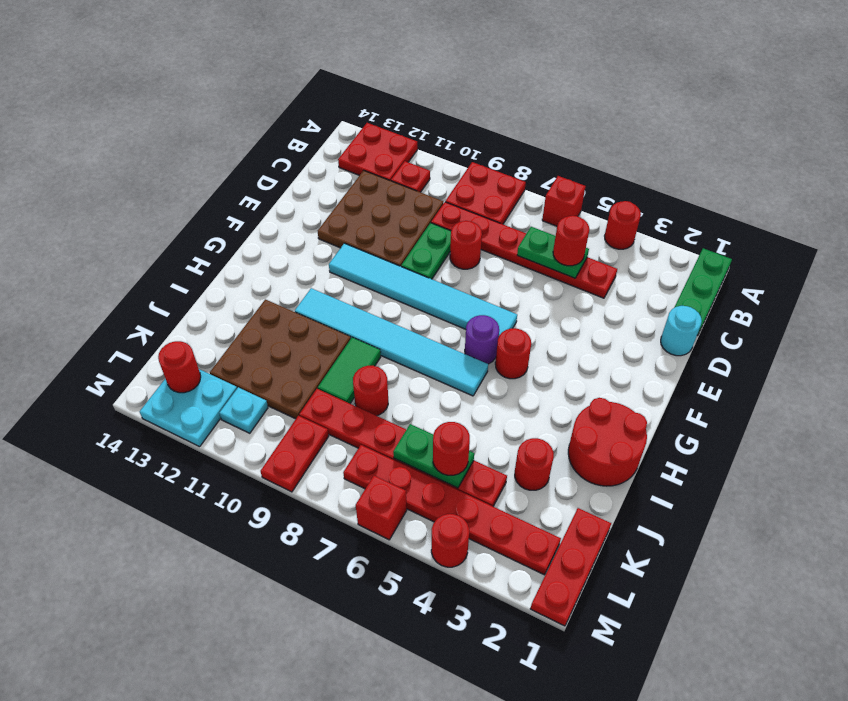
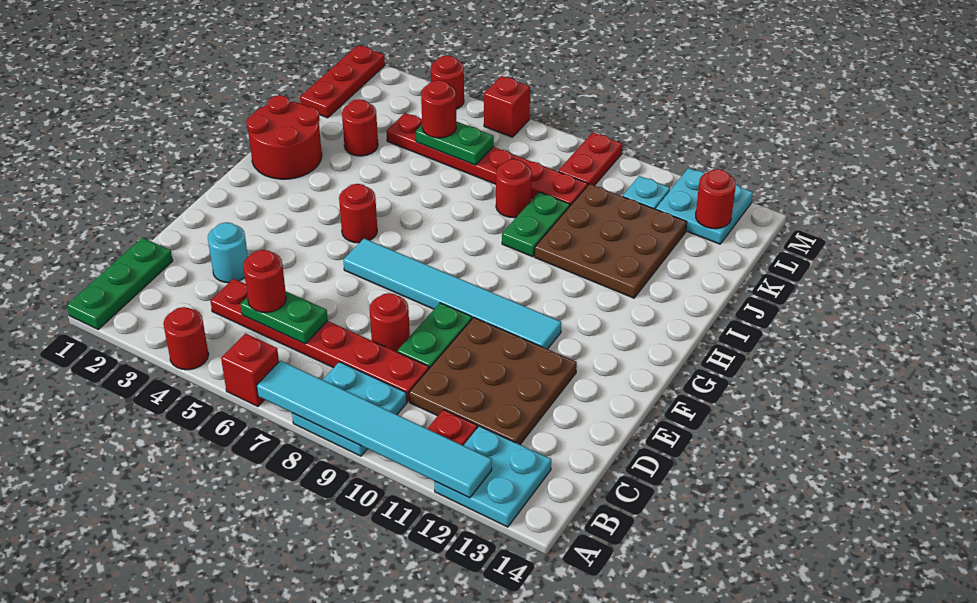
red plate A8:B9 level 1 -> cyan plate A8:B9 level 1
red plate A12:B13 level 1 -> cyan plate A12:B13 level 1
cyan round brick D1 level 1 -> cyan round brick D3 level 1
purple round brick G6 level 1 -> none
cyan tile H6:H11 level 1 -> cyan tile A7:A12 level 2
green tile I9:J9 level 1 -> green plate I9:J9 level 1
red plate L2:L7 level 1 -> none

